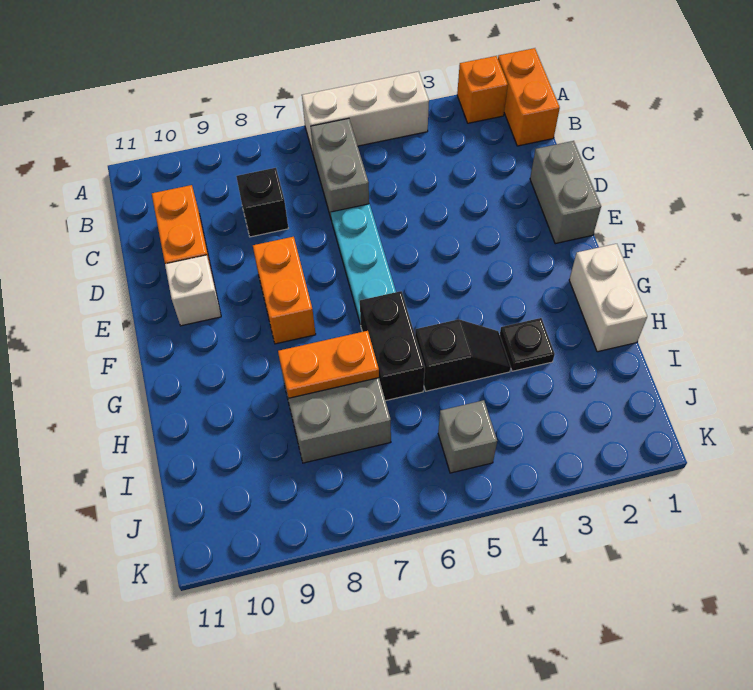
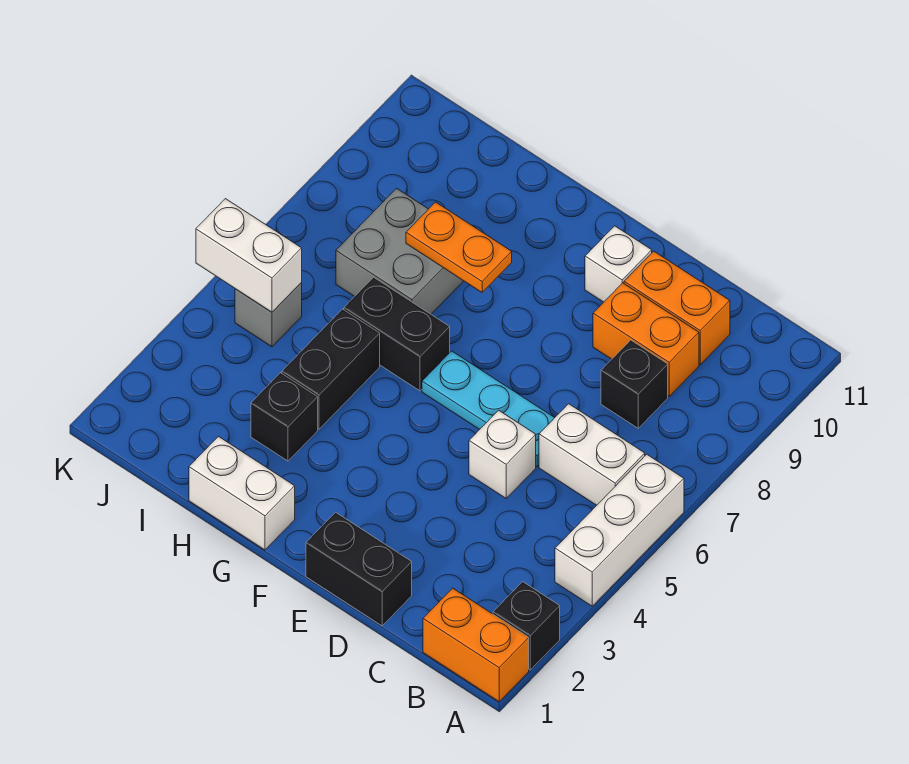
orange brick A2 level 1 -> black brick A2 level 1
grey brick B6:C6 level 1 -> white brick B6:C6 level 1
grey brick D1:E1 level 1 -> black brick D1:E1 level 1
none -> white brick D5 level 1
orange brick E8:F8 level 1 -> orange brick C9:D9 level 1
black plate H3 level 1 -> black brick H3 level 1
black slope H4:H5 level 1 top 5 -> black brick H4:H5 level 1
orange plate H7:H8 level 2 -> orange plate G8:H8 level 2
none -> white brick J5:K5 level 2

